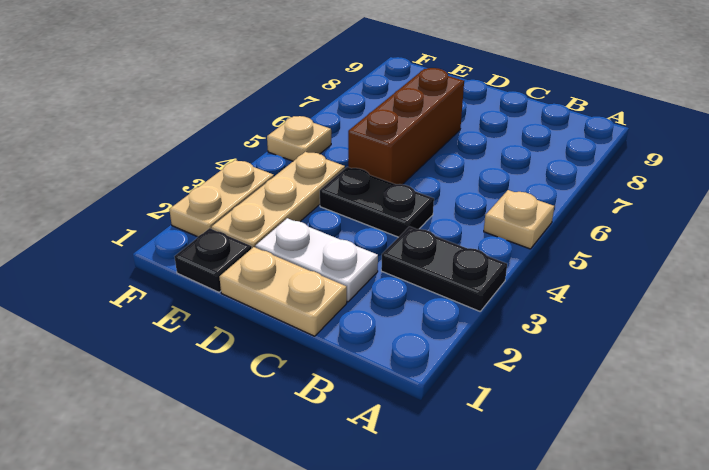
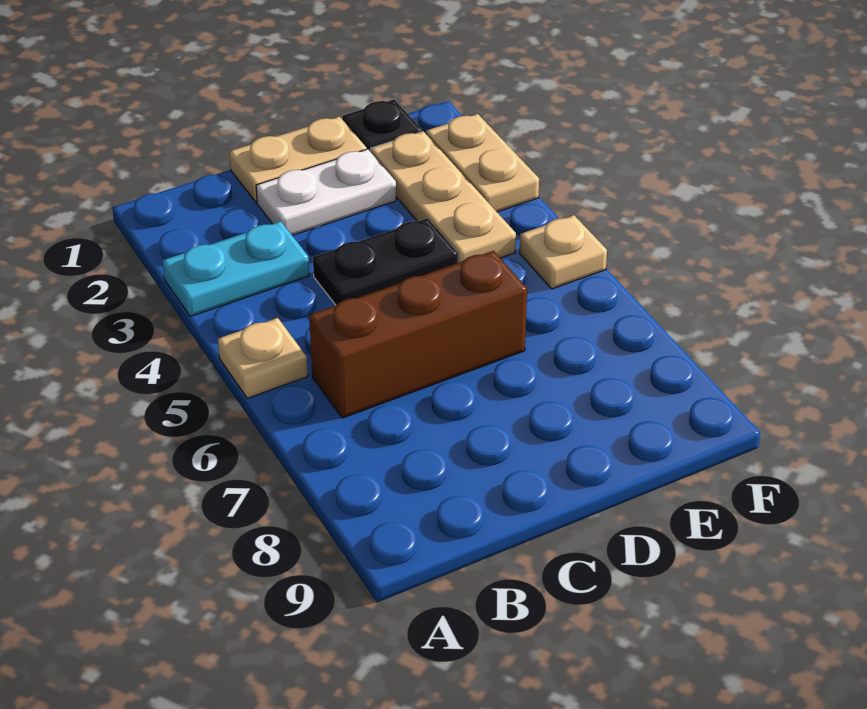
black plate A3:B3 level 1 -> cyan plate A3:B3 level 1
brown brick D5:D7 level 1 -> brown brick B6:D6 level 1

